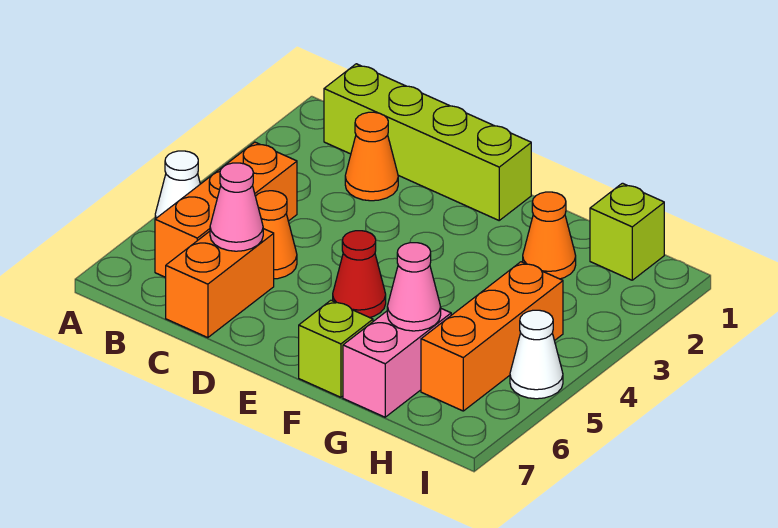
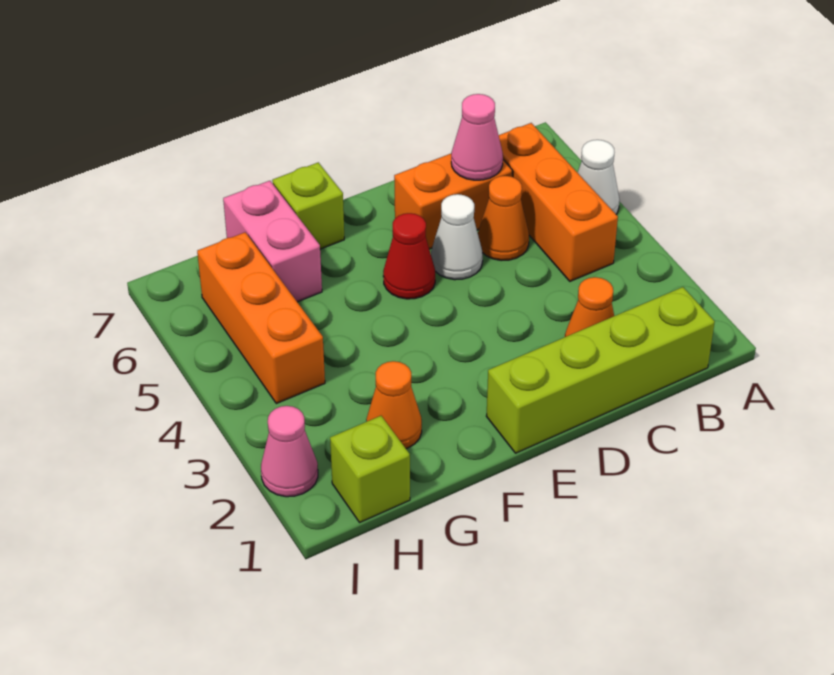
orange brick C6:C7 level 1 -> orange brick C6:D6 level 1
pink cone G6 level 2 -> pink cone I2 level 1
white cone I5 level 1 -> white cone D5 level 1

